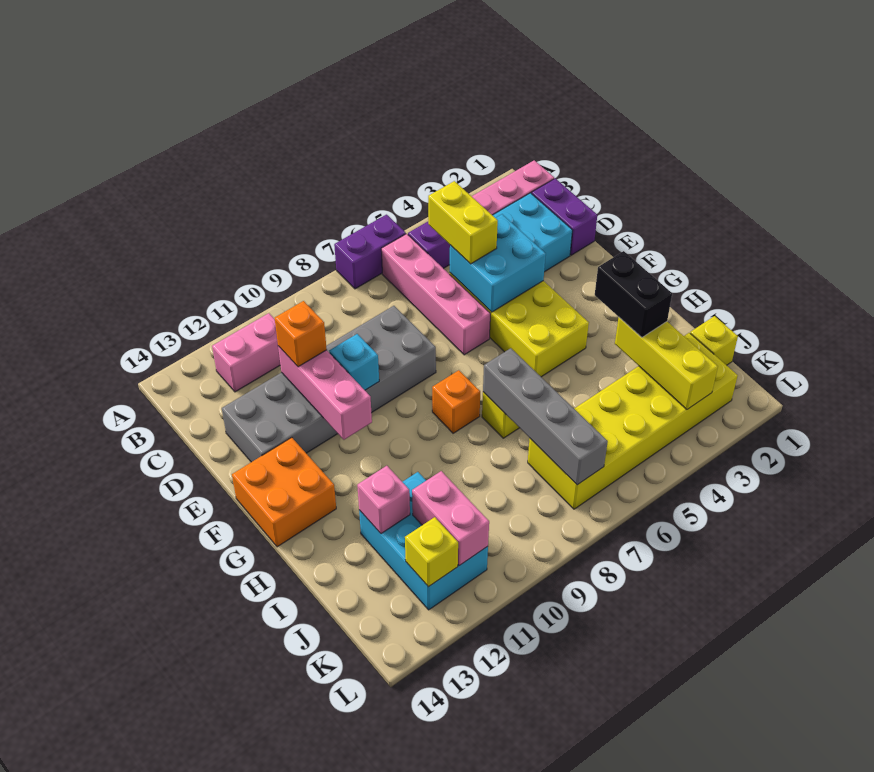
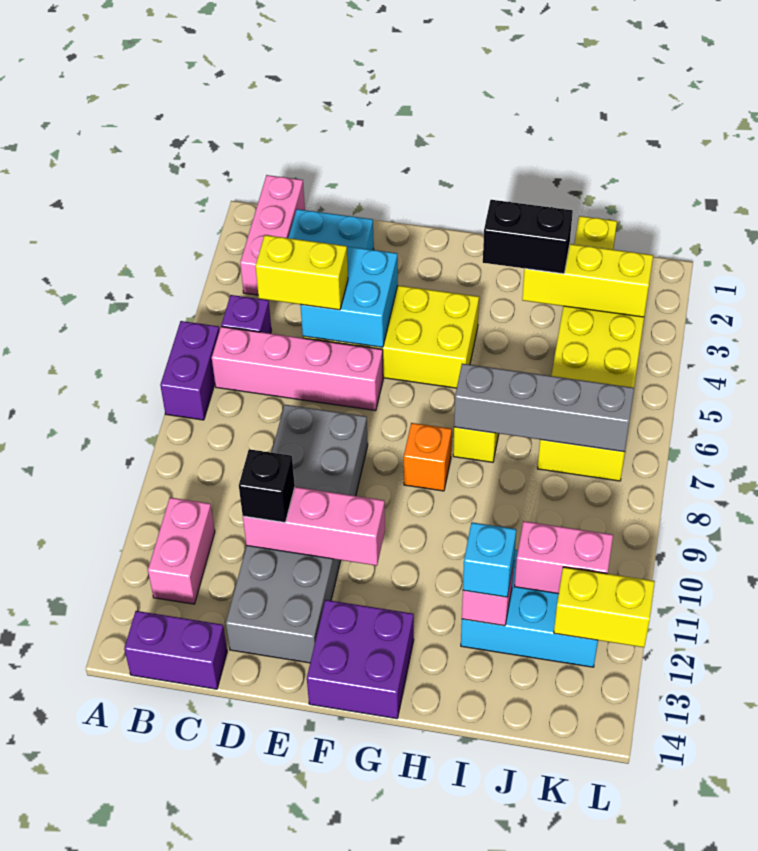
purple brick C1:D1 level 1 -> purple brick B14:C14 level 1
orange brick D11 level 3 -> black brick D11 level 3
cyan brick E10 level 2 -> cyan brick I12 level 3
orange brick F13:G14 level 1 -> purple brick F13:G14 level 1
yellow brick K12 level 2 -> yellow brick K12:L12 level 2

